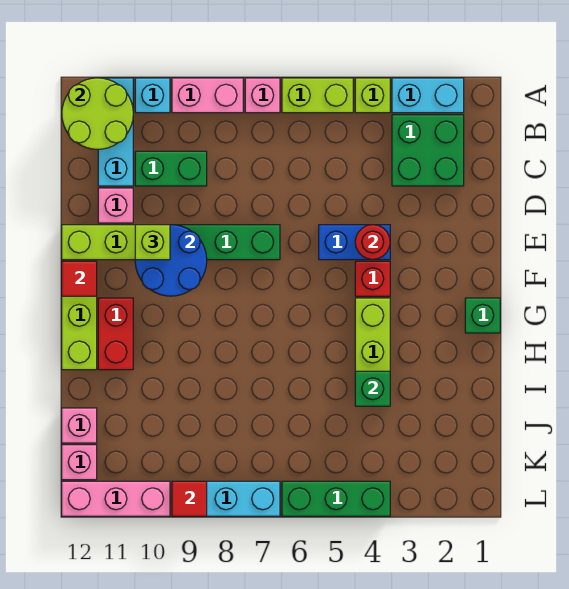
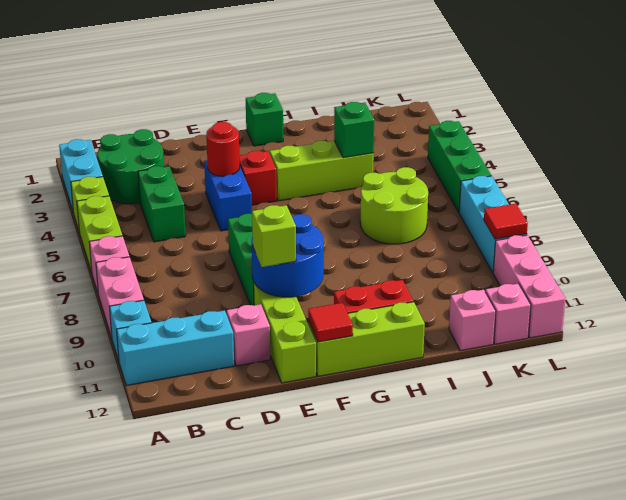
lime round brick A11:B12 level 2 -> lime round brick I6:J7 level 1
green brick B2:C3 level 1 -> green round brick B2:C3 level 1
green brick C9:C10 level 1 -> green brick C4:C5 level 1

